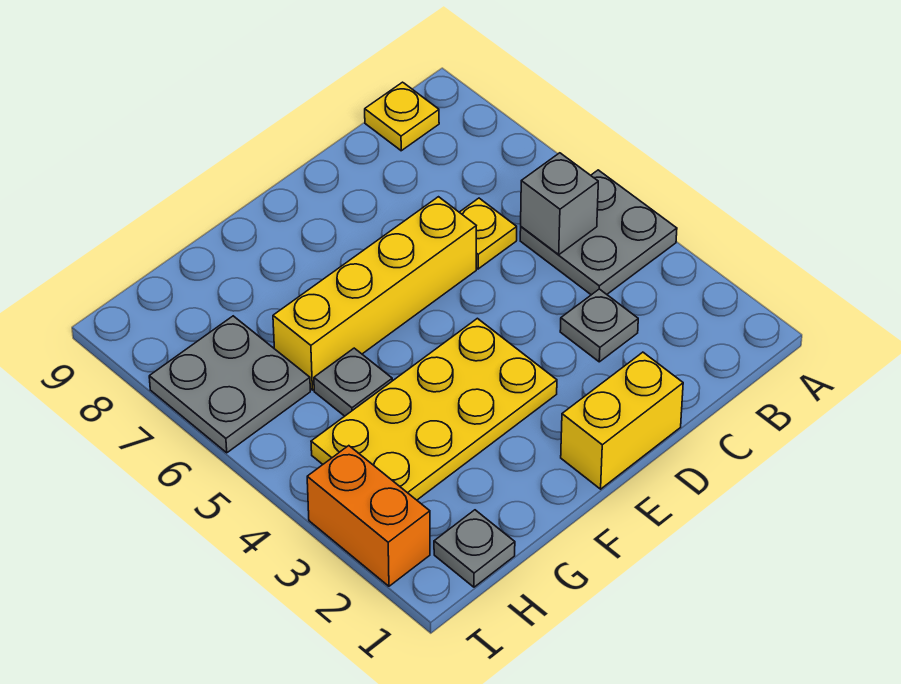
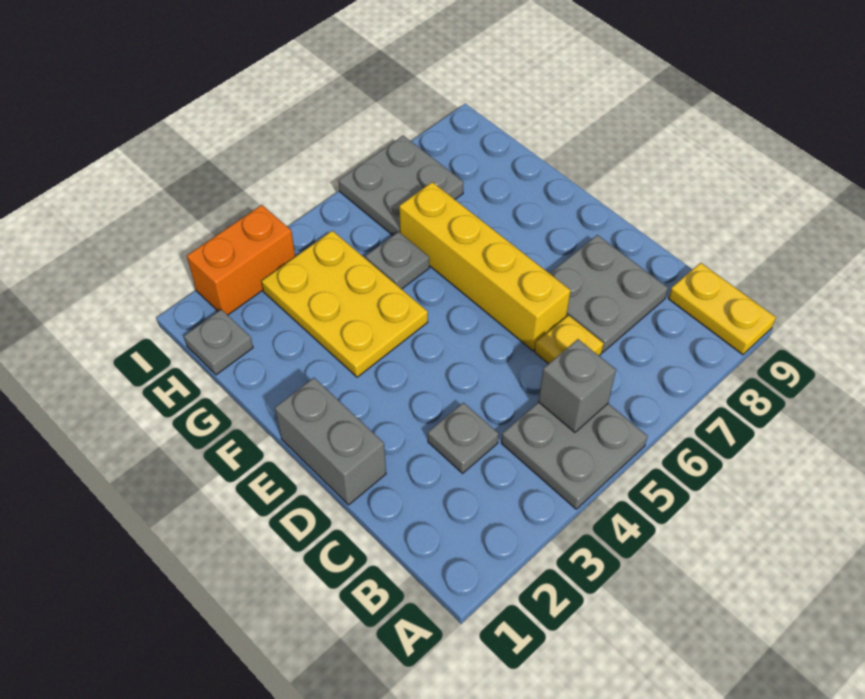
yellow plate B9 level 1 -> yellow plate A9:B9 level 1
none -> grey plate C7:D8 level 1
yellow brick D1:E1 level 1 -> grey brick D1:E1 level 1
yellow plate E3:H4 level 1 -> yellow plate F3:H4 level 1

